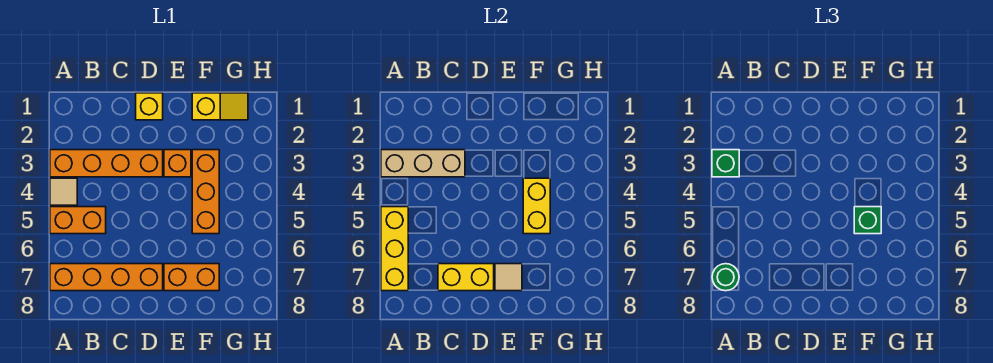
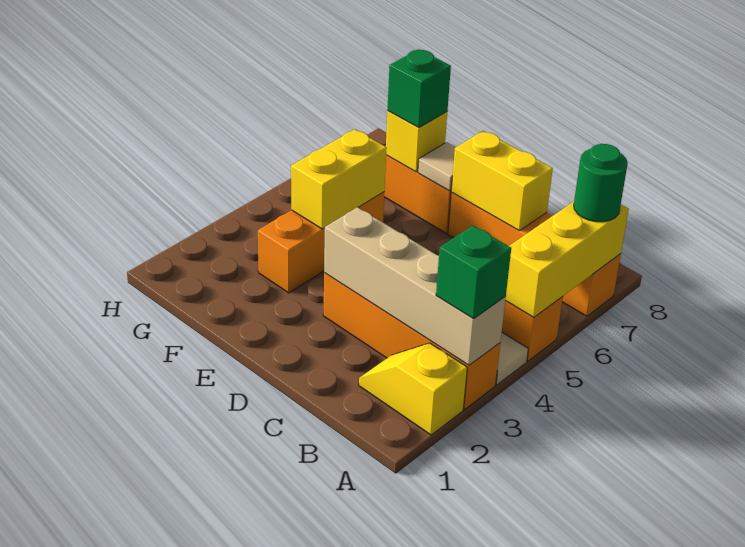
tan brick A3:C3 level 2 -> tan brick A3:D3 level 2
yellow brick D1 level 1 -> yellow brick F7 level 2
orange brick E3 level 1 -> none
yellow slope F1:G1 level 1 top F -> yellow slope A2:B2 level 1 top A
green brick F5 level 3 -> green brick F7 level 3

